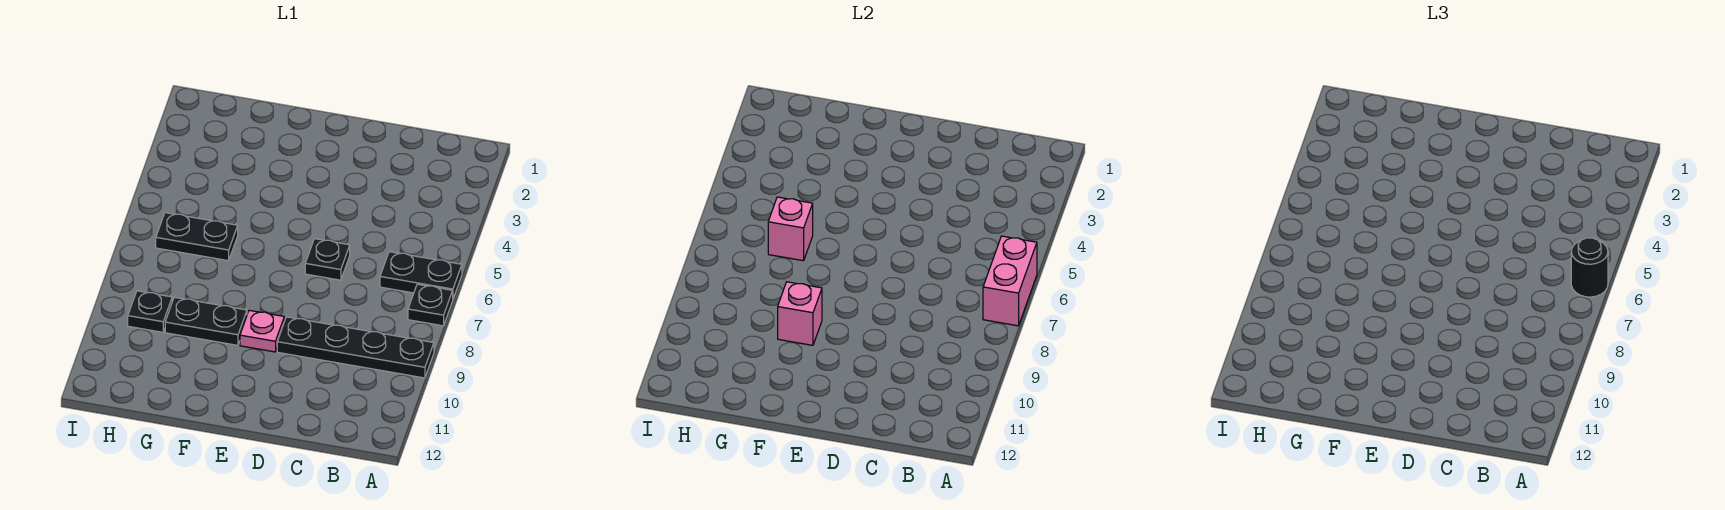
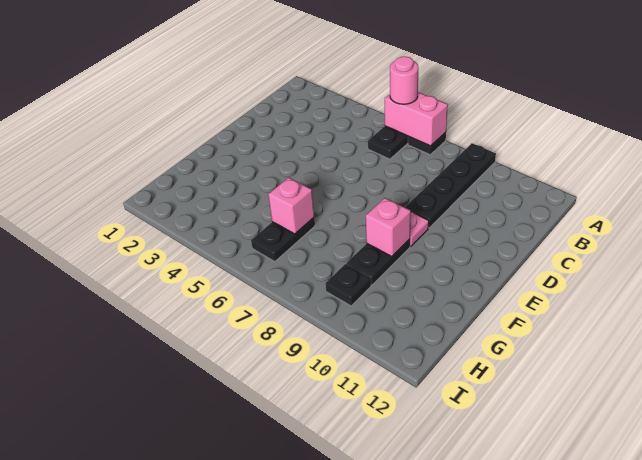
black round brick A6 level 3 -> pink round brick A6 level 3
black plate D6 level 1 -> none

